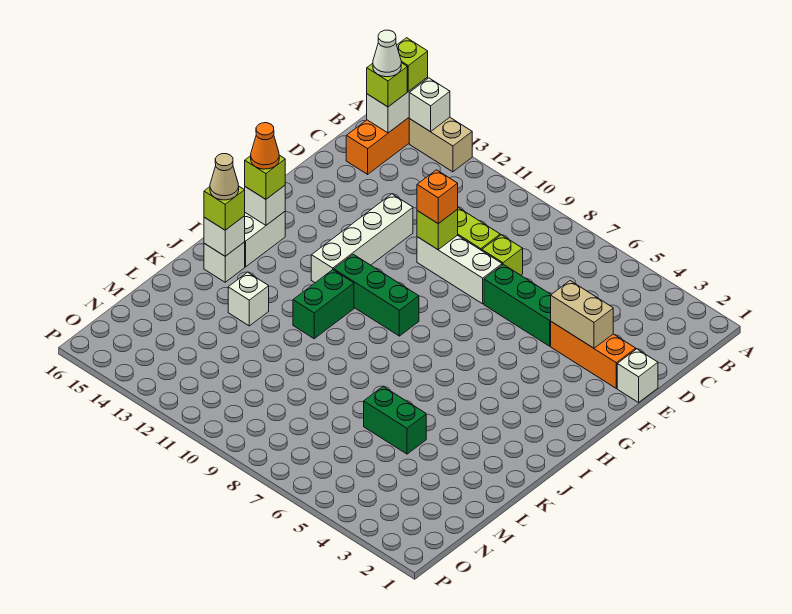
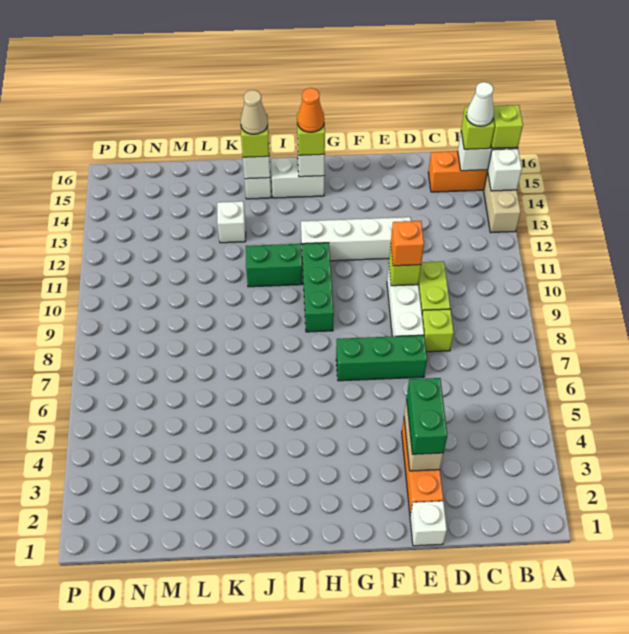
green brick E5:E7 level 1 -> green brick E7:G7 level 1
green brick L5:L6 level 1 -> green brick E3:E4 level 3

